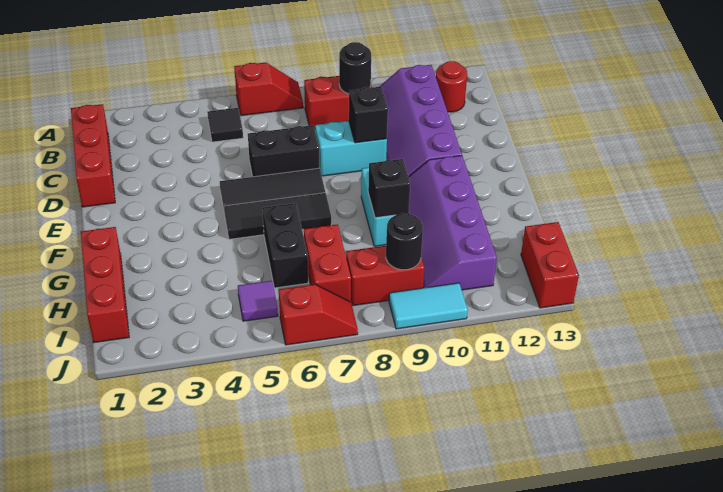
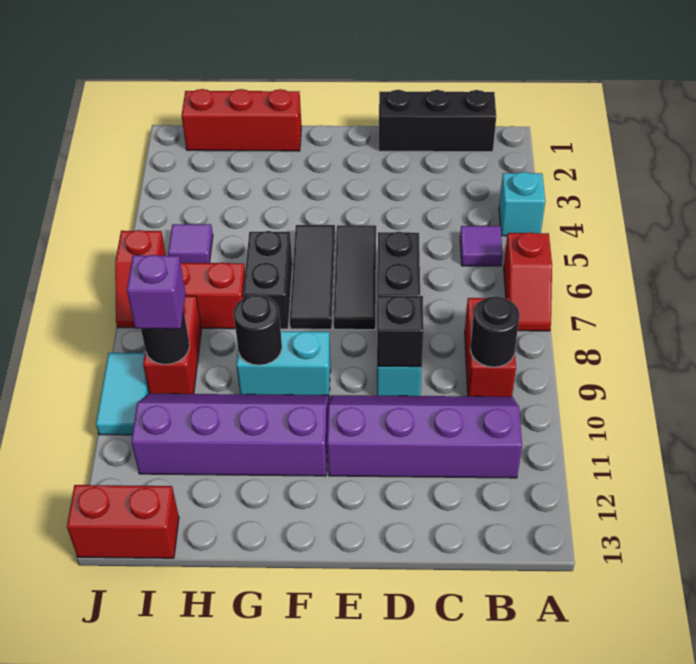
none -> cyan brick A4 level 1
red brick B1:D1 level 1 -> black brick B1:D1 level 1
black tile B5 level 1 -> purple tile B5 level 1
red round brick B12 level 1 -> none
black brick G6:H6 level 1 -> black brick G6:G7 level 1
black brick G9 level 2 -> black round brick G9 level 2
none -> purple brick I9 level 3

